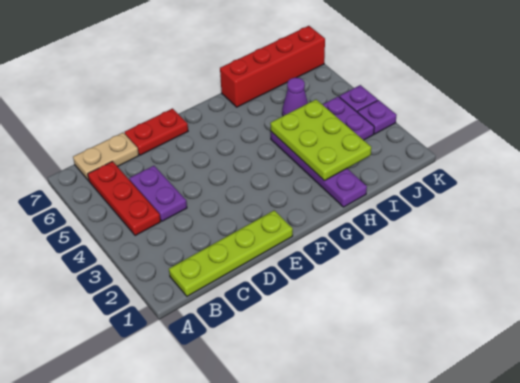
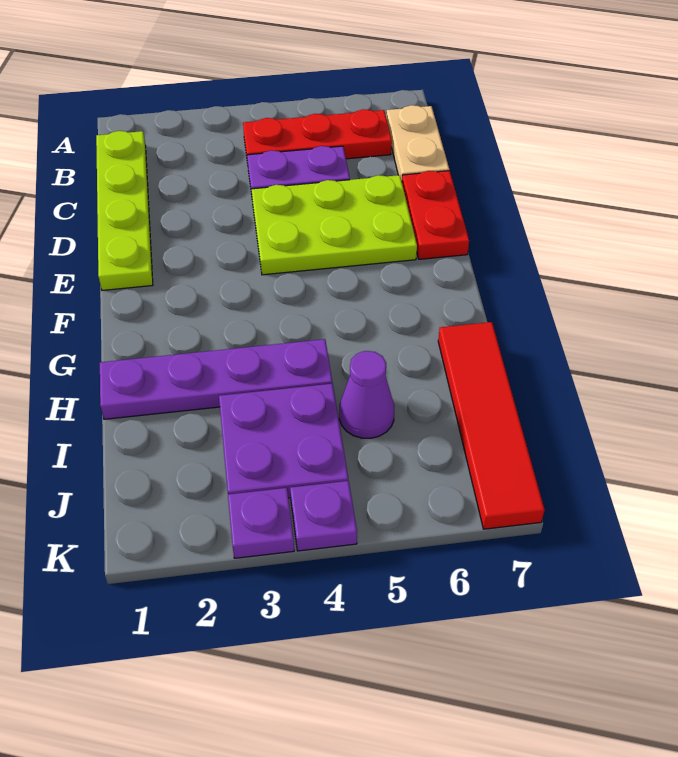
lime plate H2:I4 level 2 -> lime plate D4:E6 level 1
red brick H7:K7 level 1 -> red tile H7:K7 level 1

